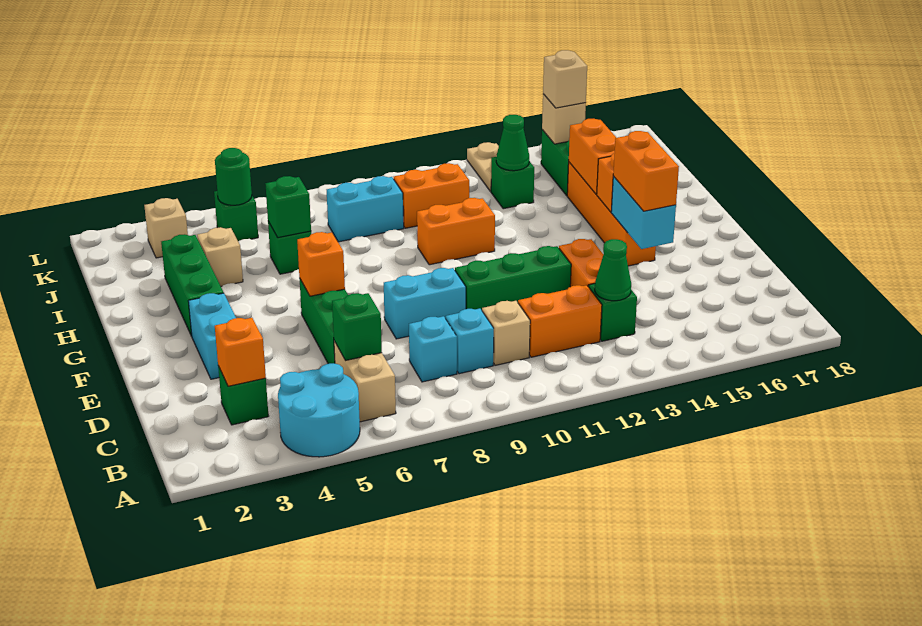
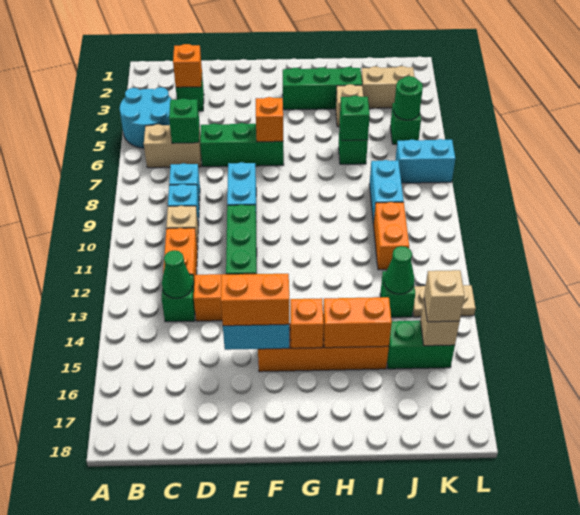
cyan brick E3:F3 level 1 -> cyan brick K7:L7 level 1
orange brick H10:H11 level 1 -> none
tan brick K3 level 1 -> tan brick J3:K3 level 1

